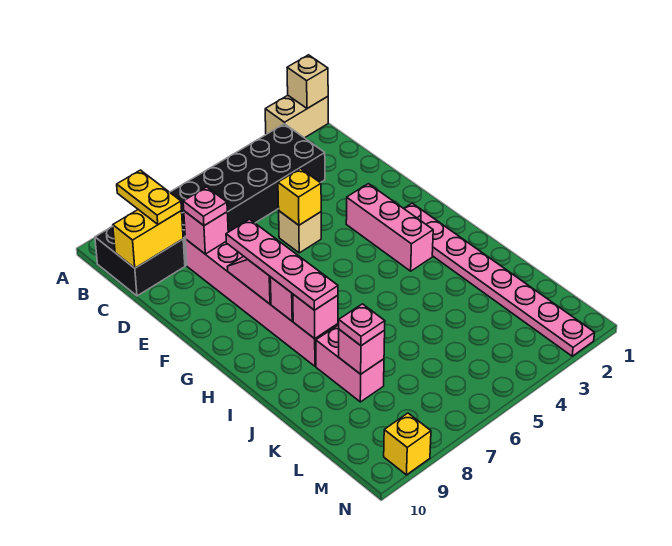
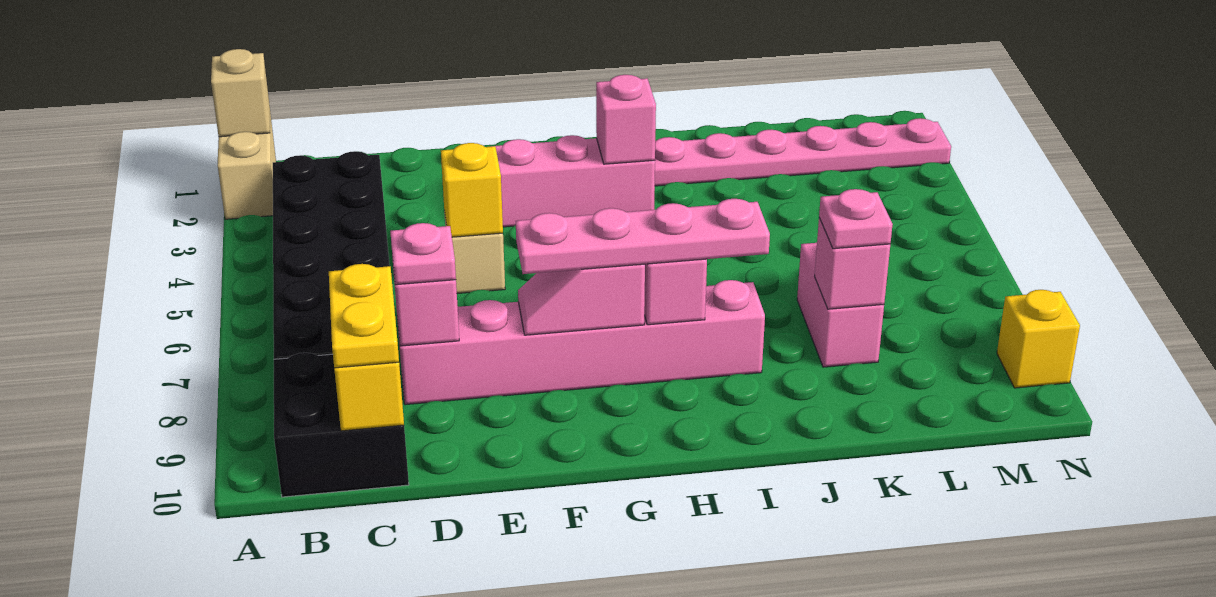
yellow plate B9:C9 level 3 -> yellow plate C9:C10 level 3
pink brick I8 level 2 -> pink brick H3 level 2
pink brick J8:K8 level 1 -> pink brick K7:K8 level 1

